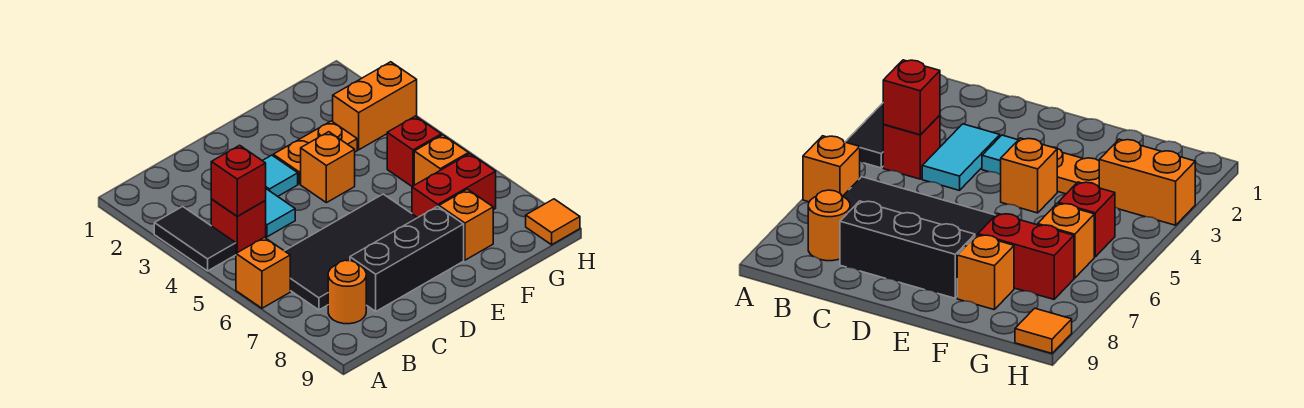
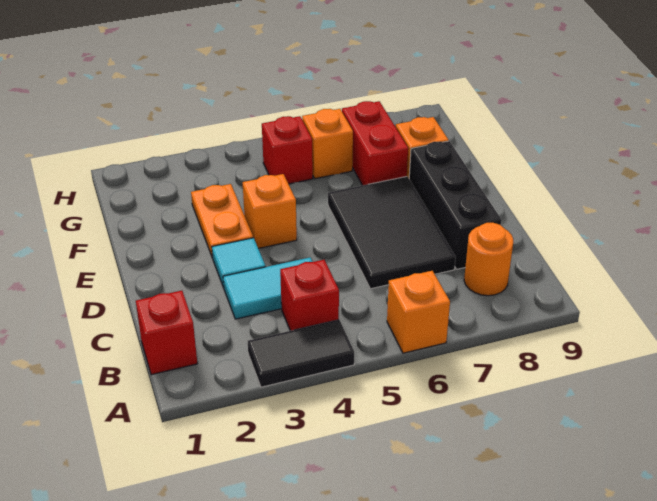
red brick B4 level 2 -> red brick B1 level 1
black tile B6:E7 level 1 -> black tile C6:E7 level 1
orange brick G3:H3 level 1 -> none
orange tile H9 level 1 -> none

